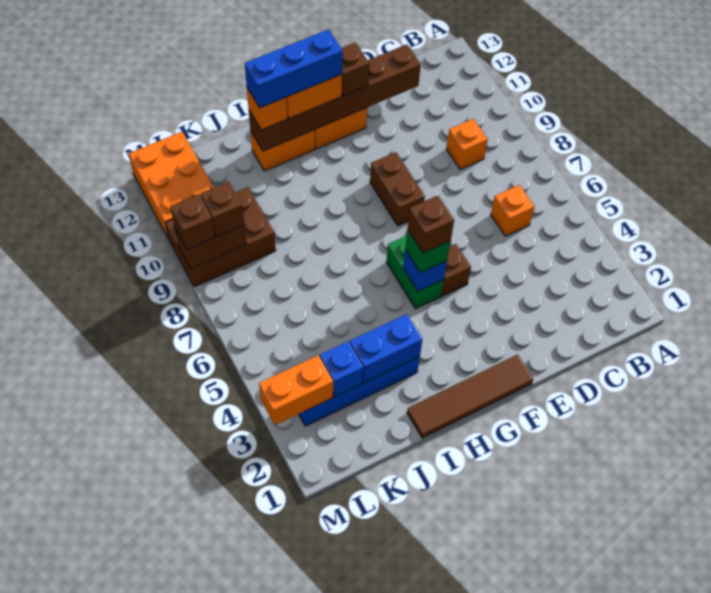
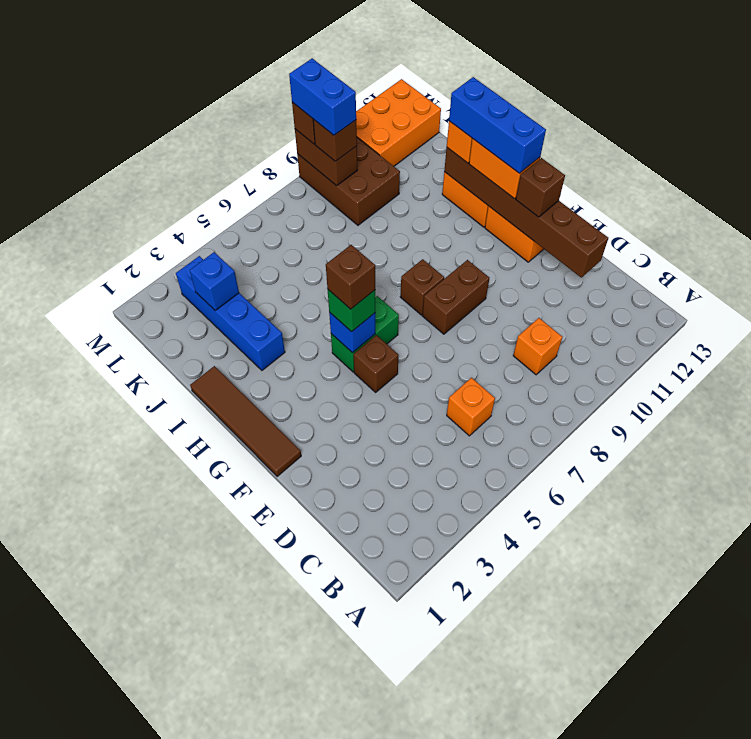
none -> brown brick G8 level 1
blue brick I3:J3 level 2 -> blue brick L9:M9 level 4
orange brick L3:M3 level 2 -> none

